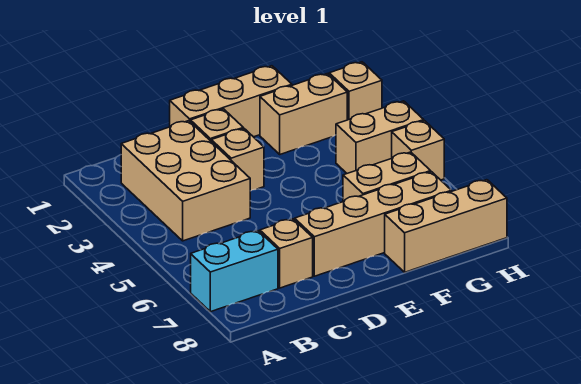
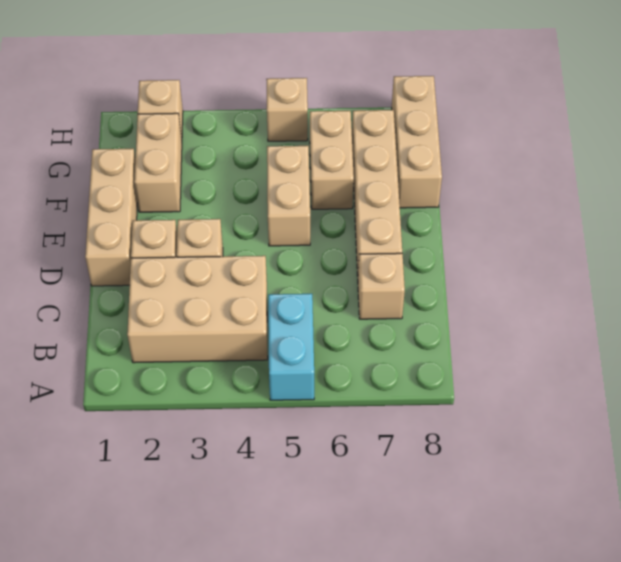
cyan brick A7:B7 level 1 -> cyan brick A5:B5 level 1
tan brick G4:H4 level 1 -> tan brick E5:F5 level 1

